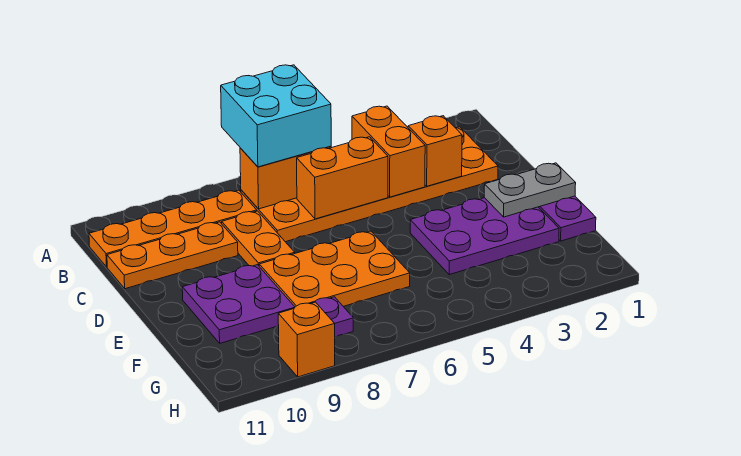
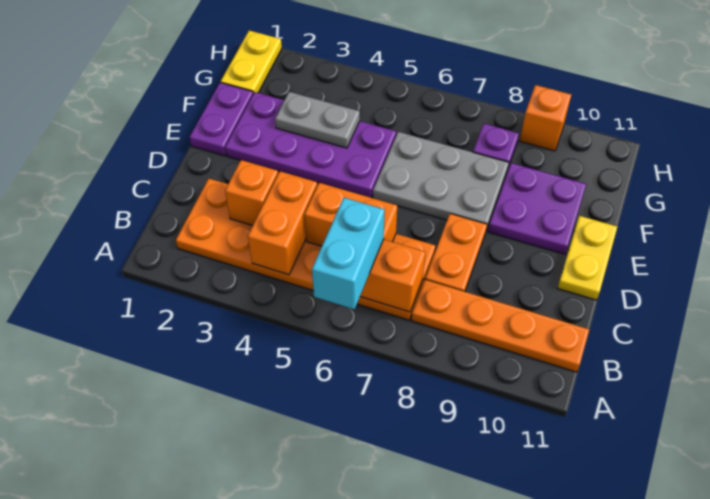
cyan brick A6:B7 level 3 -> cyan brick A6:B6 level 3
orange plate C9:C11 level 1 -> none
none -> yellow plate D11:E11 level 1
grey plate E1:E2 level 2 -> grey plate F3:F4 level 2
purple plate E2:F4 level 1 -> purple plate E2:F5 level 1
orange plate E6:F8 level 1 -> grey plate E6:F8 level 1
none -> yellow plate G1:H1 level 1

